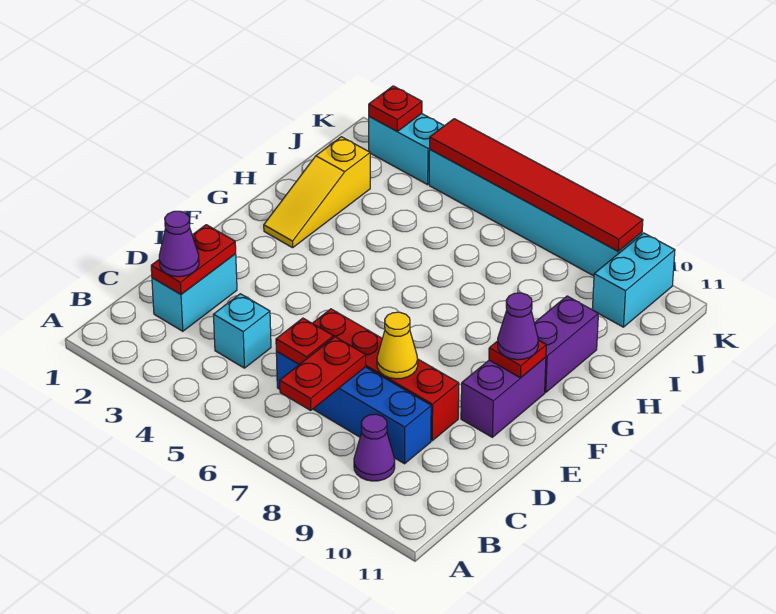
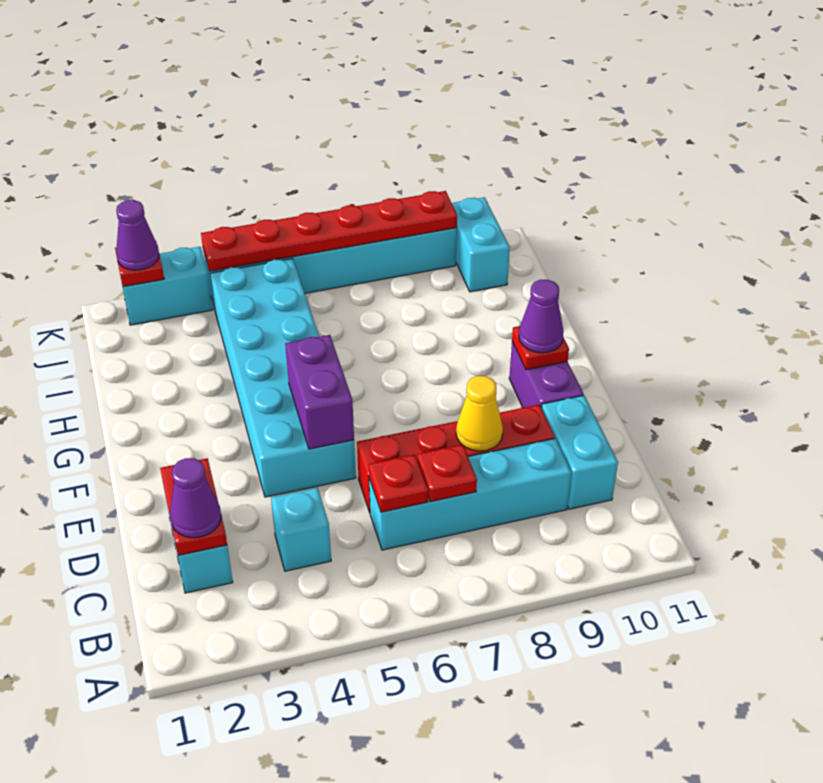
red plate B7:C7 level 2 -> red plate C7 level 2
purple cone B9 level 1 -> purple cone K2 level 3
blue brick C6:C9 level 1 -> cyan brick C6:C9 level 1
none -> cyan brick C10:D10 level 1
none -> cyan brick E4:J5 level 1
yellow slope G2:I2 level 1 top I -> none
purple brick G10:H10 level 1 -> purple brick E5:F5 level 2
red tile K4:K9 level 2 -> red plate K4:K9 level 2

